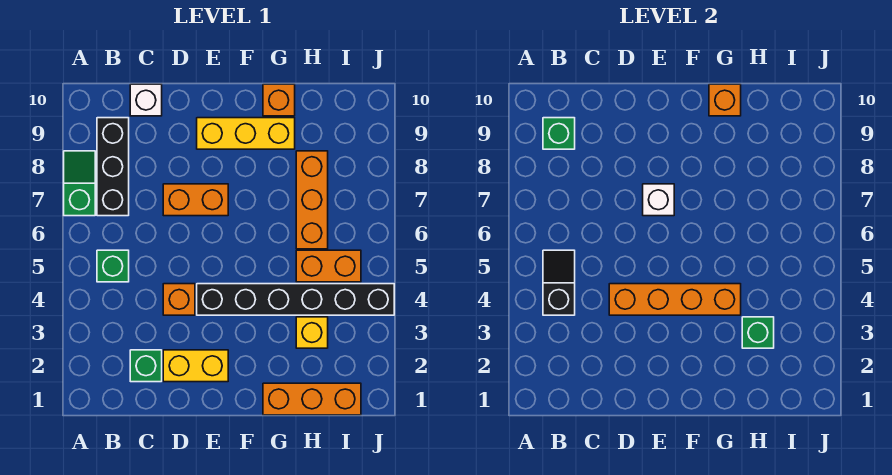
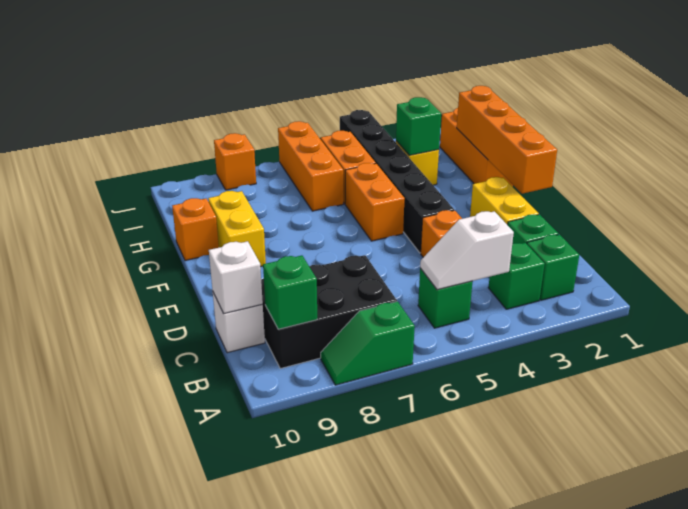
none -> green brick B2 level 1
none -> green brick B3 level 1
black slope B4:B5 level 2 top 4 -> white slope B4:B5 level 2 top 4
black brick B7:B9 level 1 -> black brick B7:C9 level 1
orange brick D4:G4 level 2 -> orange brick E1:H1 level 2
orange brick D7:E7 level 1 -> orange brick F5:G5 level 1
white brick E7 level 2 -> white brick C10 level 2
yellow brick E9:G9 level 1 -> yellow brick F9:G9 level 1
orange brick G10 level 2 -> orange brick J8 level 1
orange brick H6:H8 level 1 -> orange brick H6:J6 level 1

